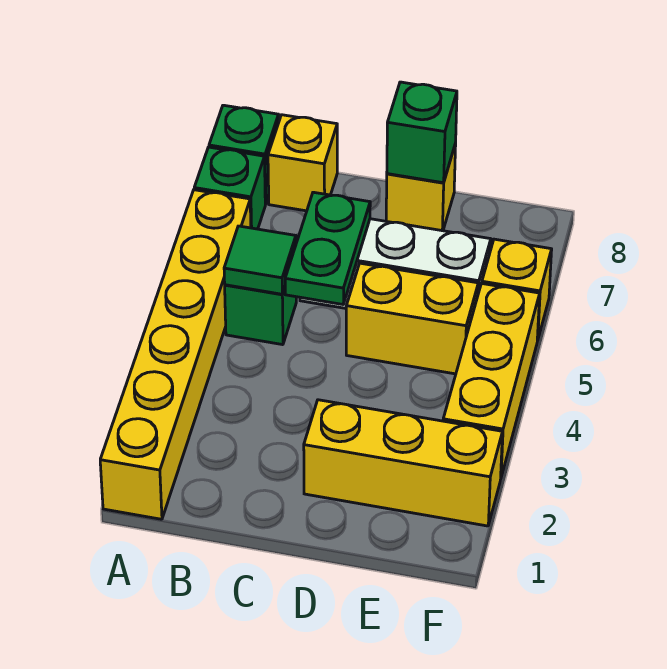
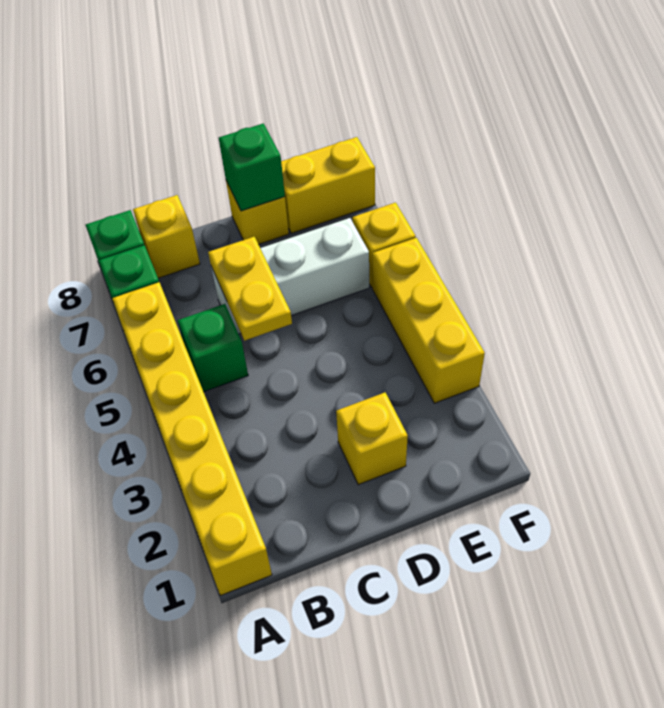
green tile B5 level 2 -> none
green plate C5:C6 level 2 -> yellow plate C5:C6 level 2
yellow brick D2:F2 level 1 -> yellow brick D2 level 1
yellow brick D5:E5 level 1 -> yellow brick E8:F8 level 1

